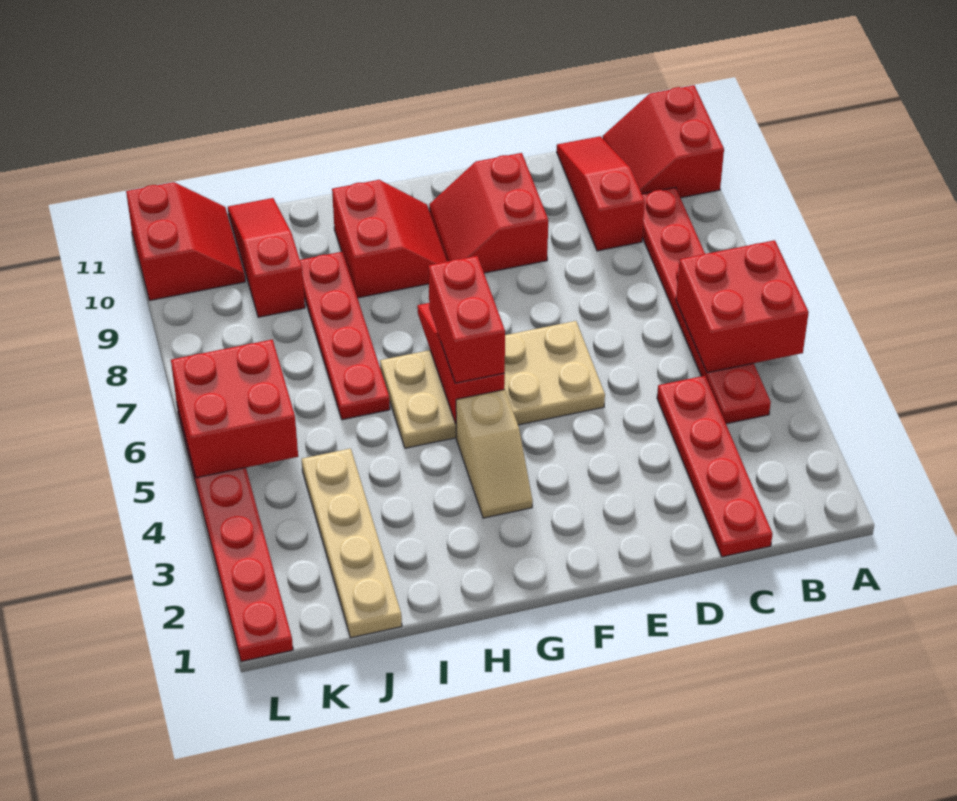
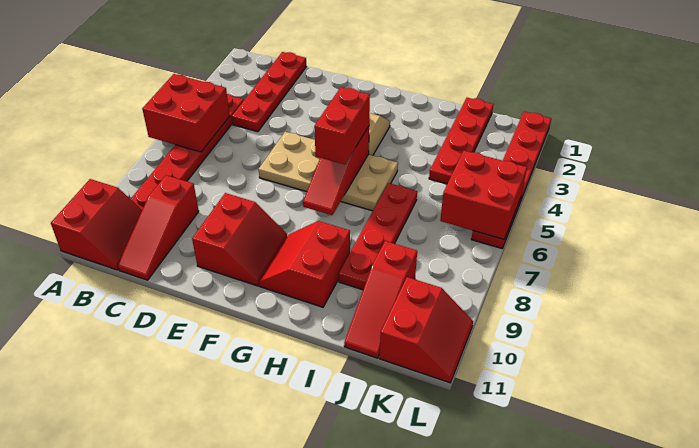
tan plate J1:J4 level 1 -> red plate J1:J4 level 1
red slope K10:L11 level 1 top L -> red slope K10:L11 level 1 top K

